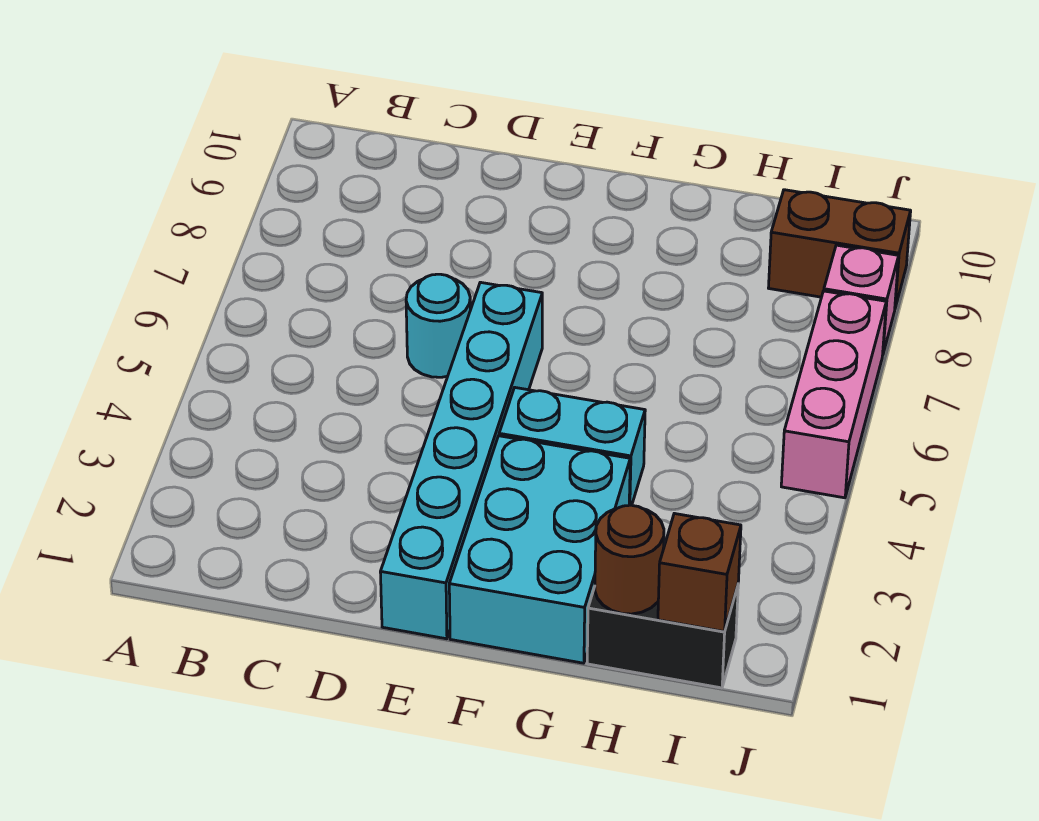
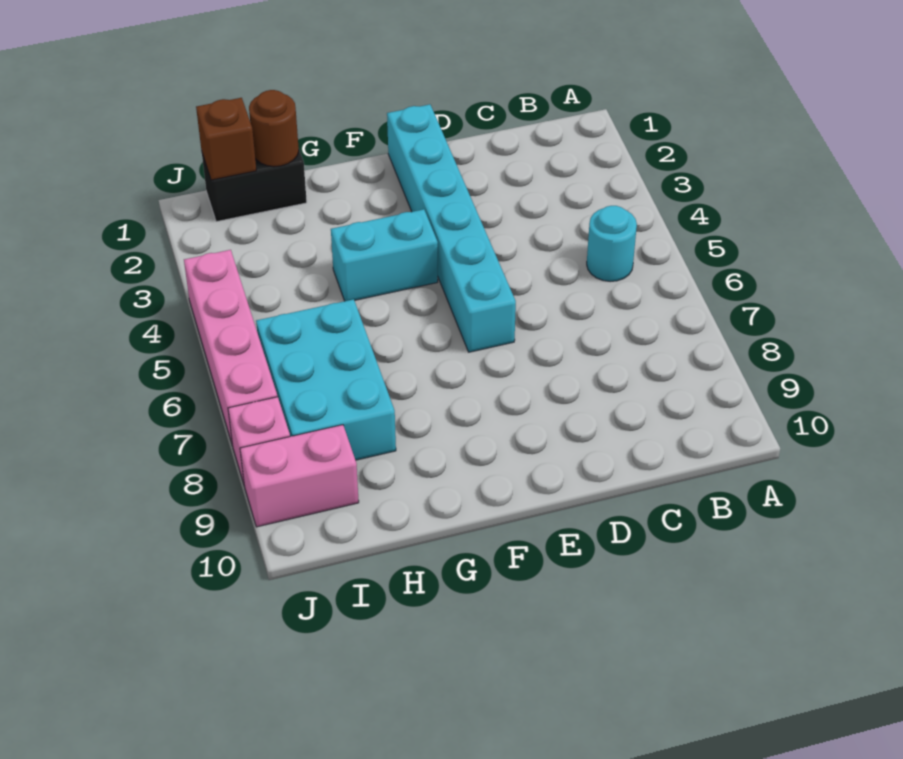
cyan round brick D6 level 1 -> cyan round brick B5 level 1
cyan brick F1:G3 level 1 -> cyan brick H6:I8 level 1
brown brick I9:J9 level 1 -> pink brick I9:J9 level 1
pink brick J5:J7 level 1 -> pink brick J4:J7 level 1

